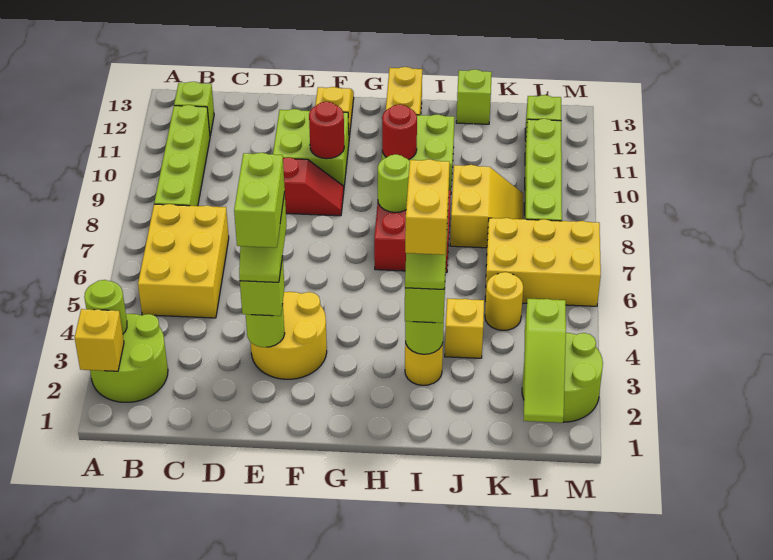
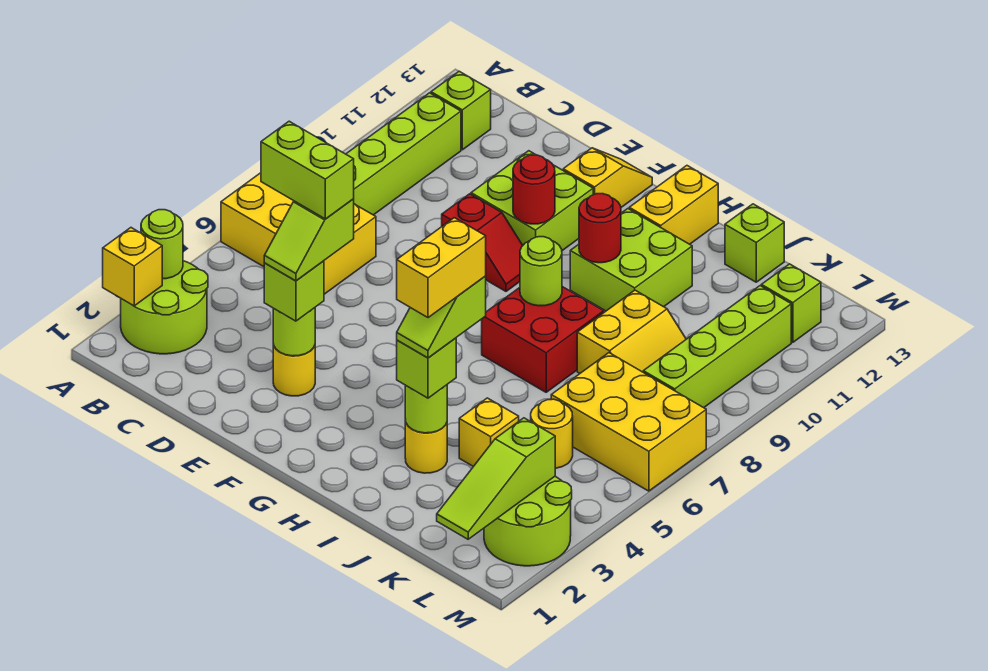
yellow brick B5:C7 level 1 -> yellow brick A6:C7 level 1
yellow round brick E3:F4 level 1 -> yellow round brick E3 level 1
lime brick E3:E4 level 5 -> lime brick D4:E4 level 5

